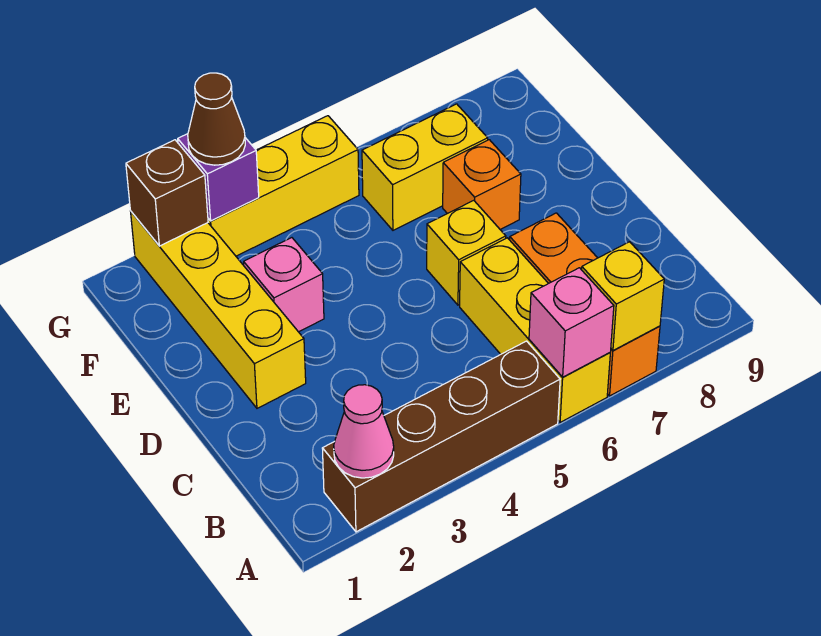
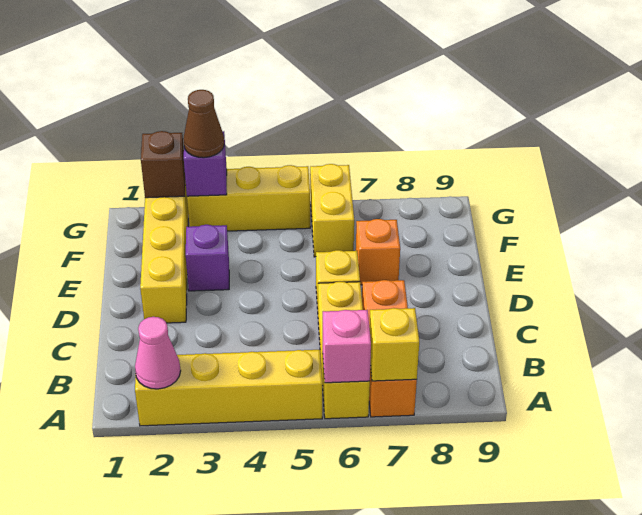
brown brick A2:A5 level 1 -> yellow brick A2:A5 level 1
pink brick E3 level 1 -> purple brick E3 level 1
yellow brick F6:F7 level 1 -> yellow brick F6:G6 level 1

